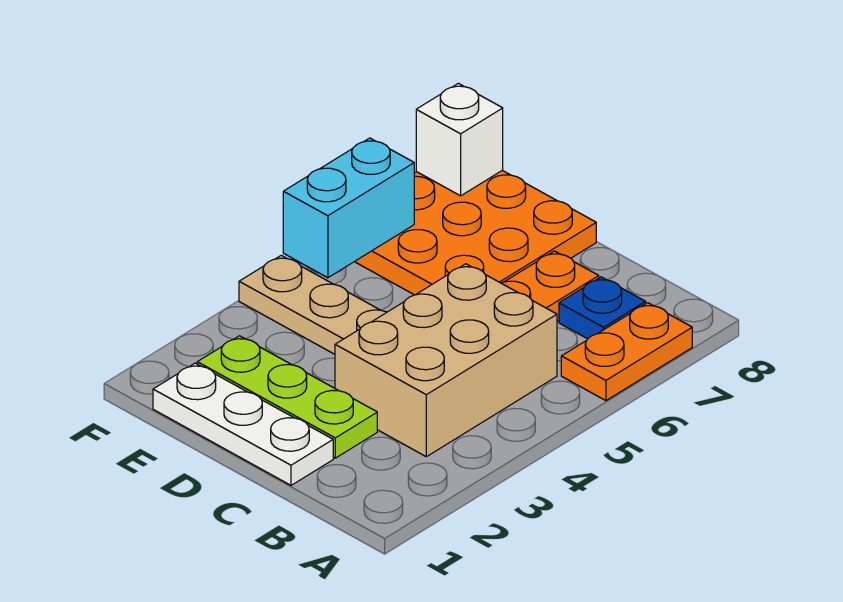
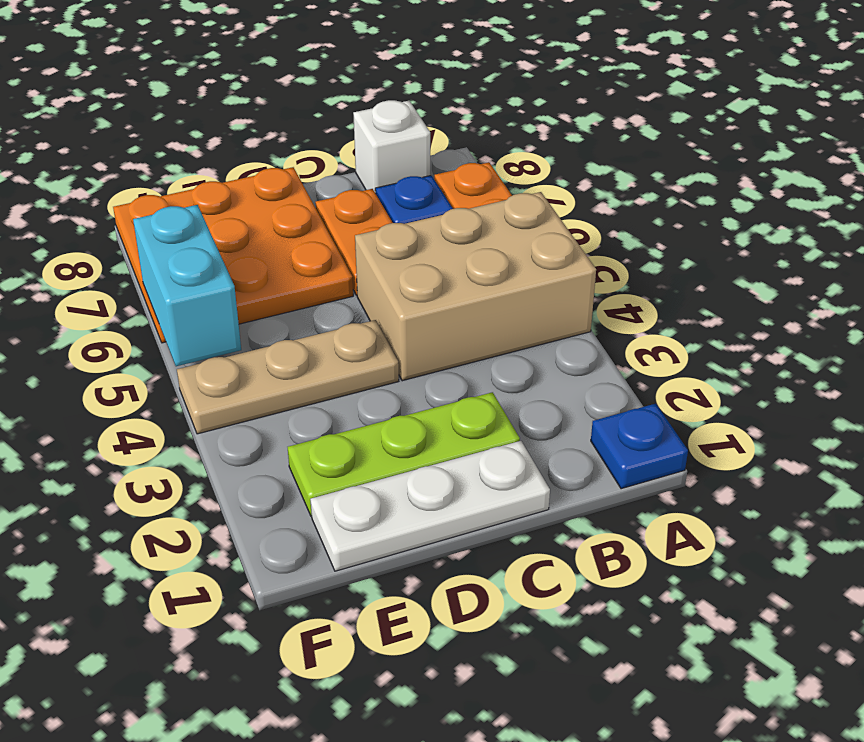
none -> blue plate A1 level 1
tan brick B3:C5 level 1 -> tan brick A4:C5 level 1
white brick F8 level 2 -> white brick B8 level 1

